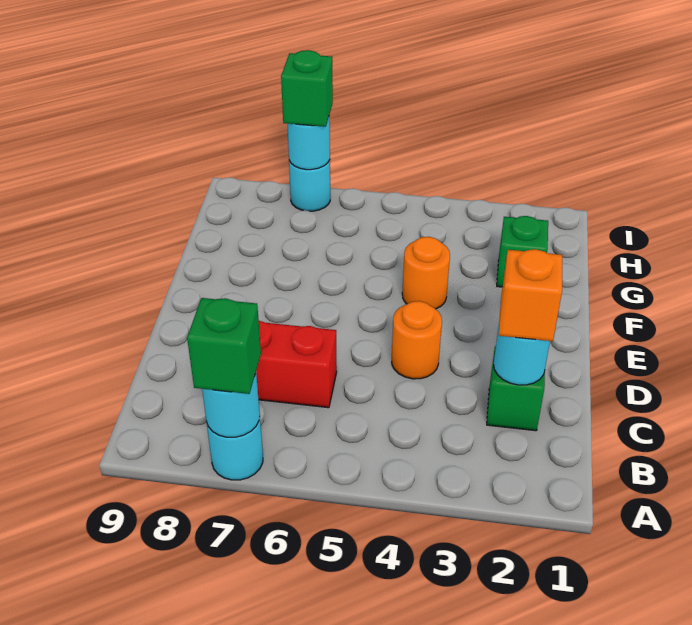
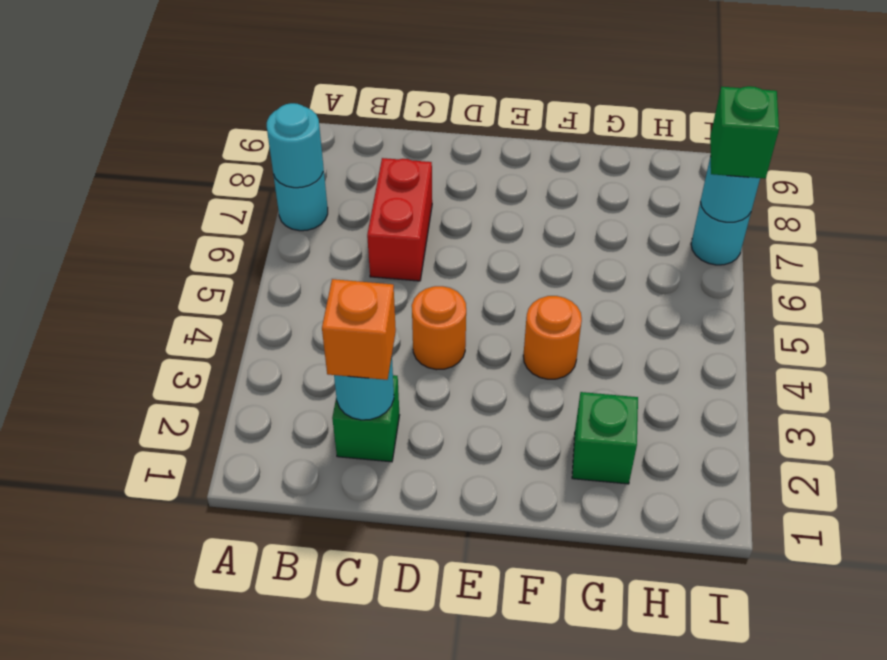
green brick A7 level 3 -> none

